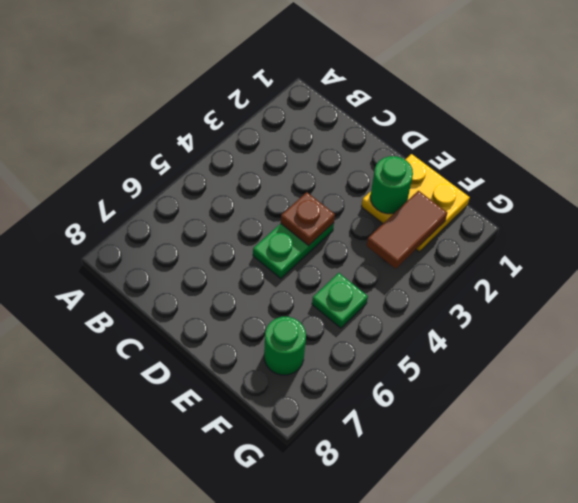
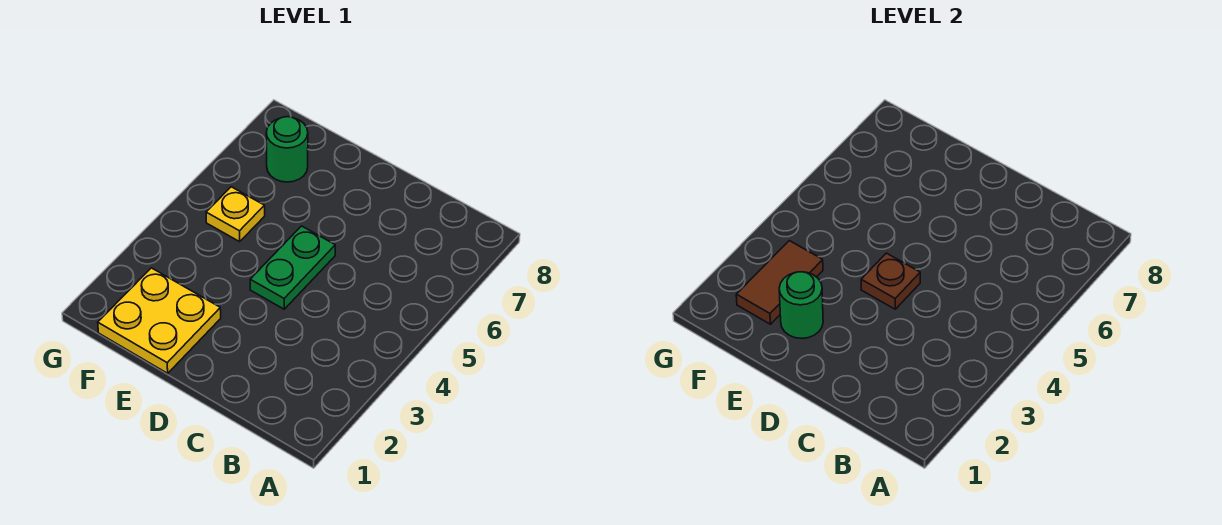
green plate F5 level 1 -> yellow plate F5 level 1

